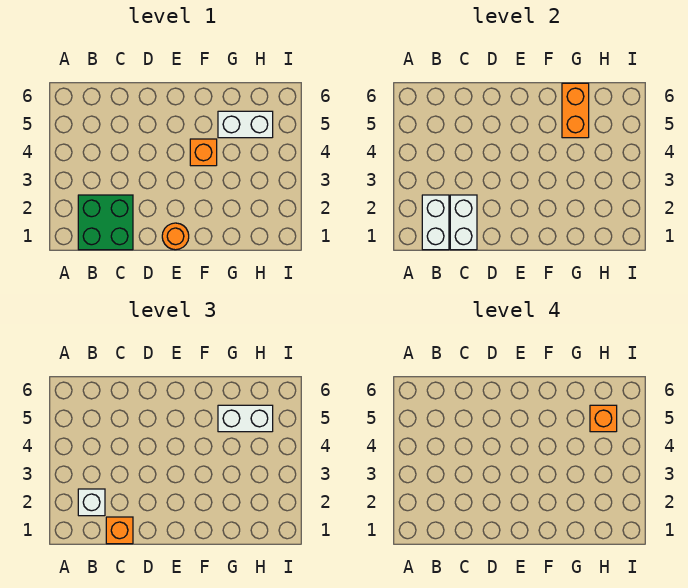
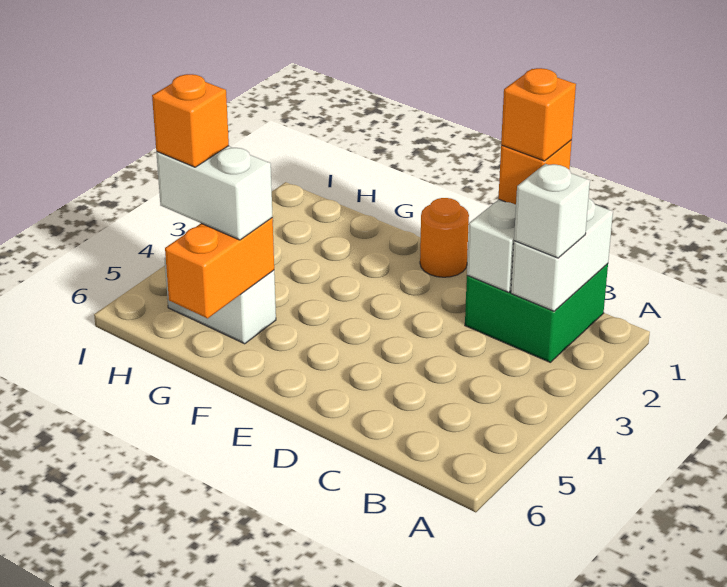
orange brick F4 level 1 -> orange brick C1 level 4

